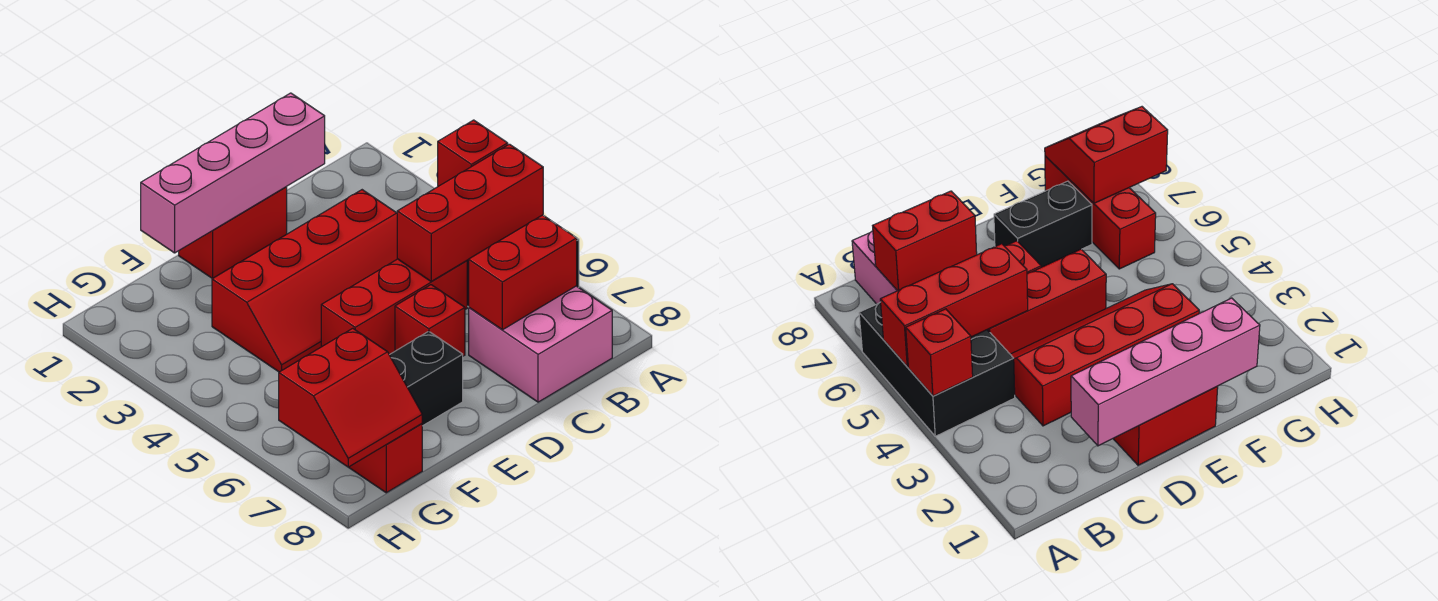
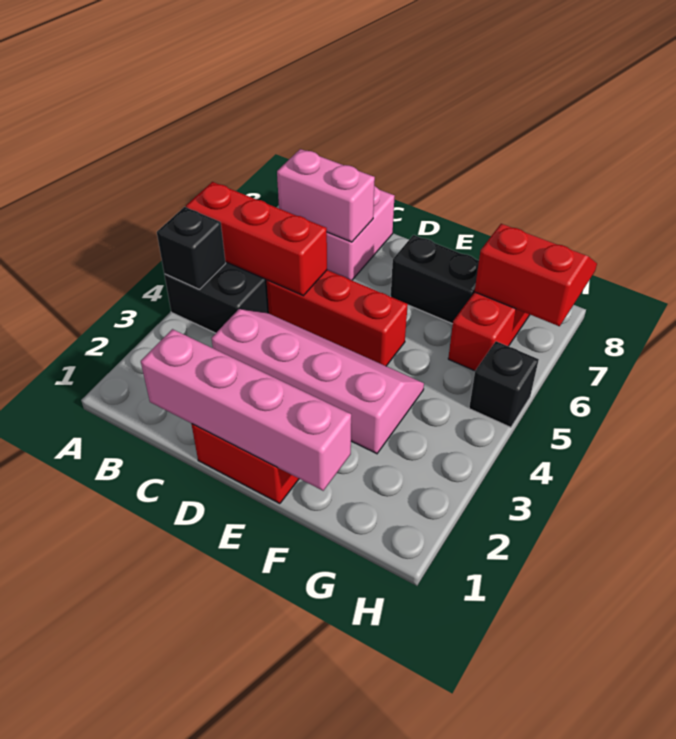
red brick A4 level 2 -> black brick A4 level 2
red brick B7:C7 level 2 -> pink brick B7:C7 level 2
red slope C3:F4 level 1 top 3 -> pink slope C3:F4 level 1 top 3
red brick D6 level 1 -> none
none -> black brick H5 level 1

